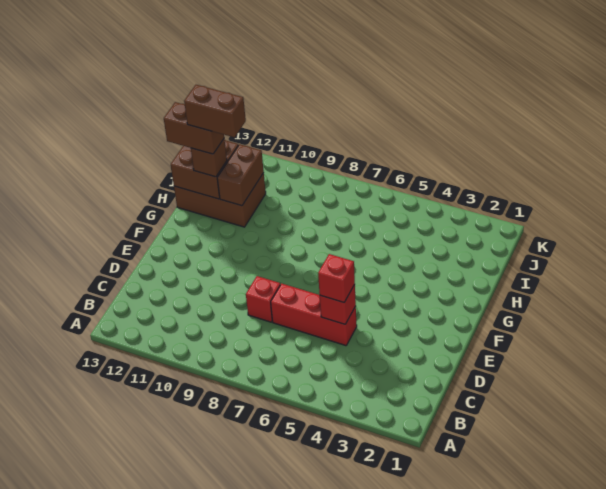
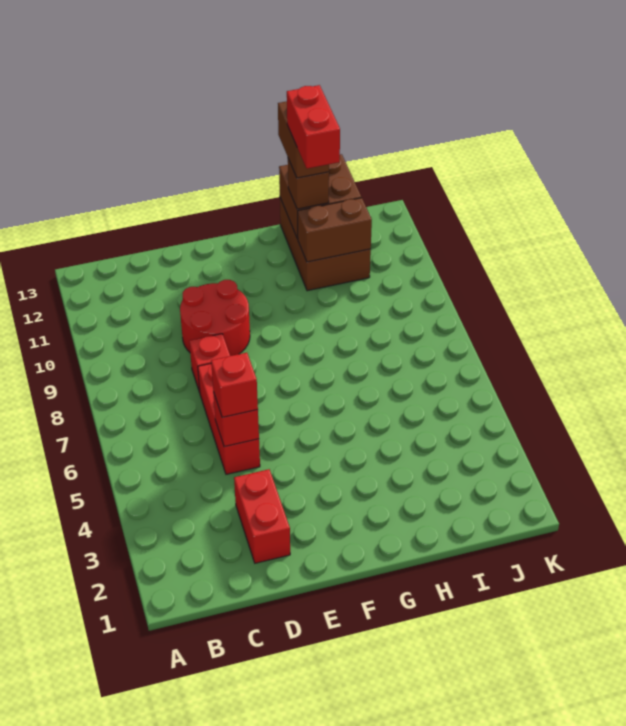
none -> red brick D2:D3 level 1
none -> red round brick D9:E10 level 1
brown brick H11:H12 level 5 -> red brick H11:H12 level 5

